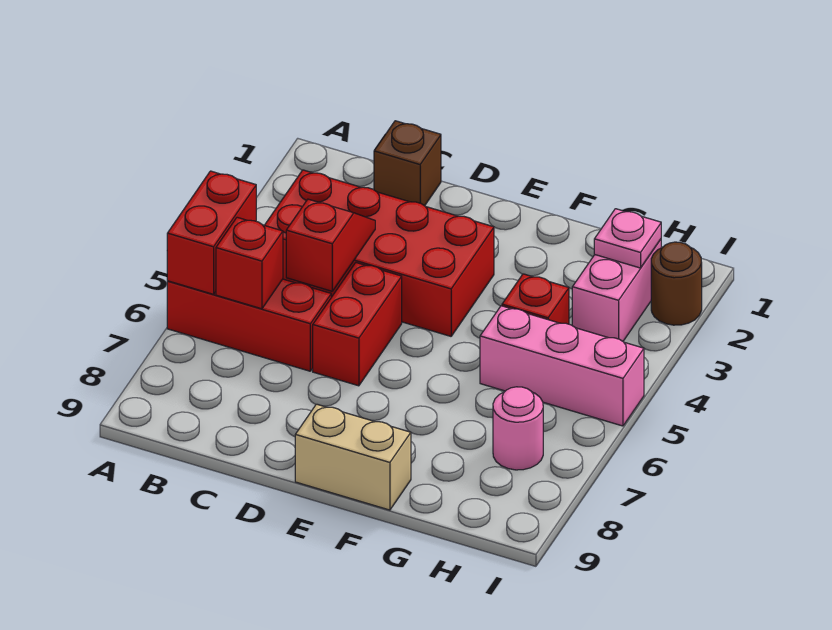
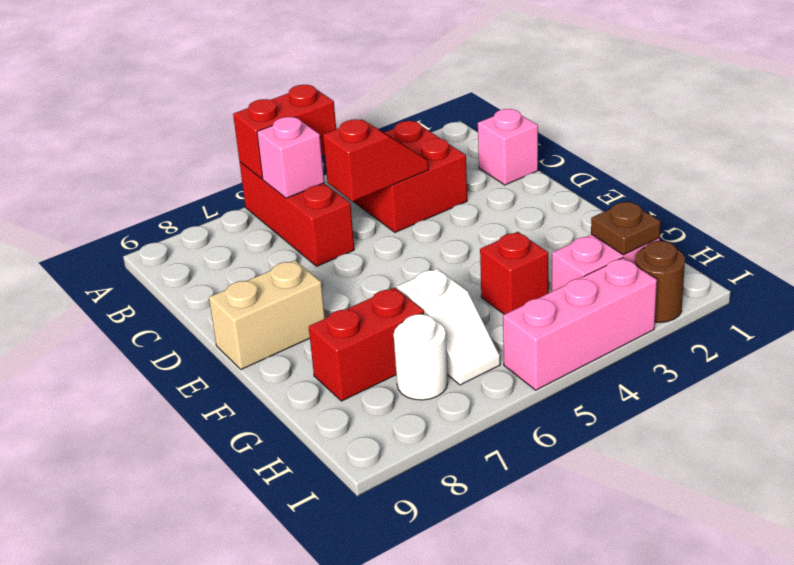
red brick B3:E4 level 1 -> red brick B3:C4 level 1
red brick B6 level 2 -> pink brick B6 level 2
brown brick C1 level 1 -> pink brick C1 level 1
red brick D5:D6 level 1 -> red brick G7:G8 level 1
tan brick E9:F9 level 1 -> tan brick E8:E9 level 1
pink brick G5:I5 level 1 -> pink brick I3:I5 level 1
none -> white slope G6:H6 level 1 top G
pink plate H2 level 2 -> brown plate H2 level 2
pink round brick H7 level 1 -> white round brick H7 level 1

